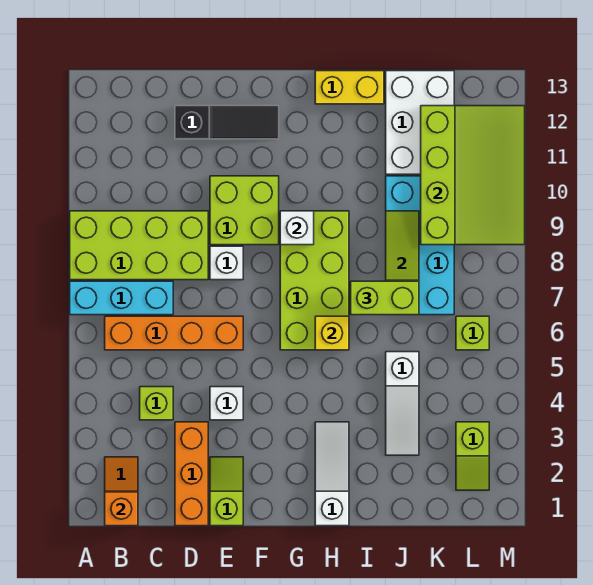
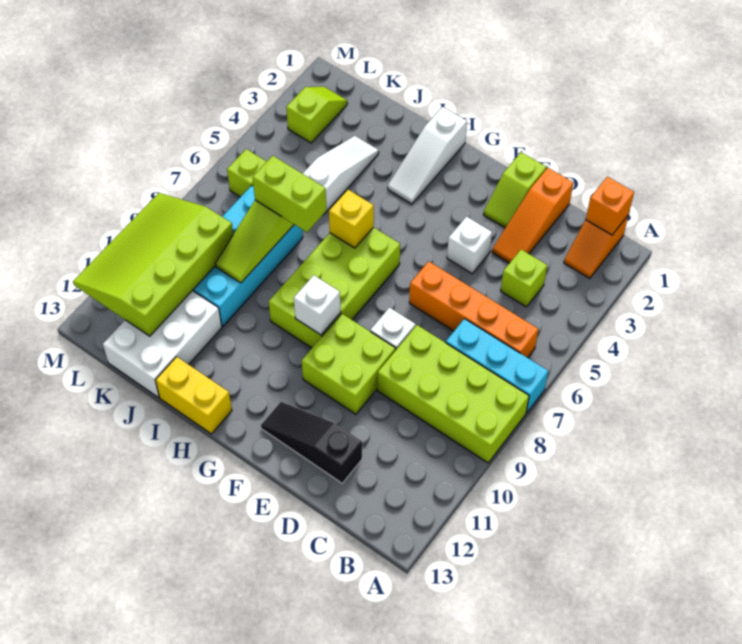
orange brick D1:D3 level 1 -> orange slope D1:D3 level 1 top 1

